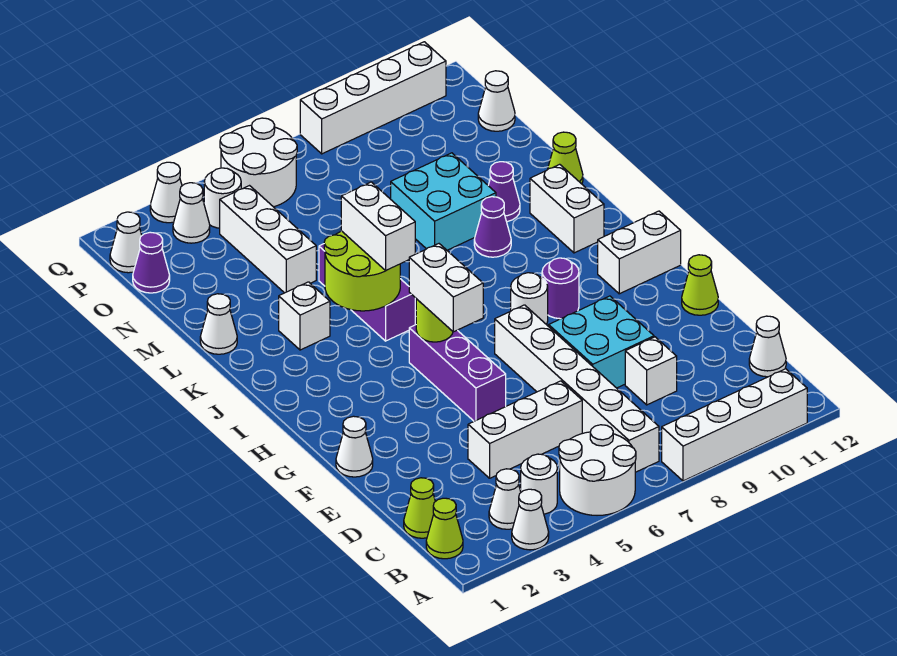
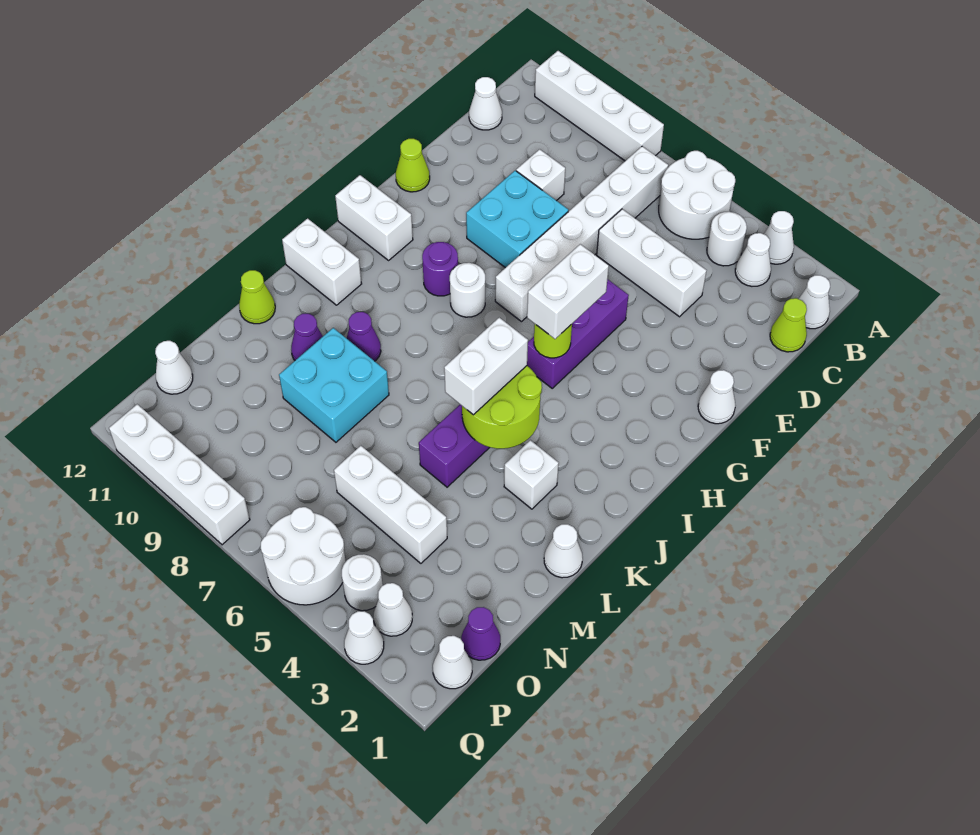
lime cone B1 level 1 -> white cone B1 level 1
white brick J11:K11 level 1 -> white brick J11:J12 level 1
white brick M4:O4 level 1 -> white brick N4:N6 level 1

